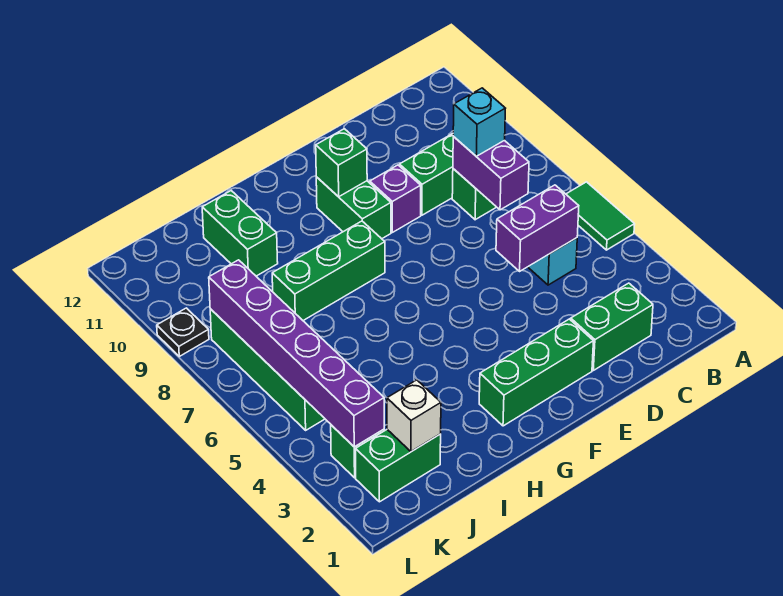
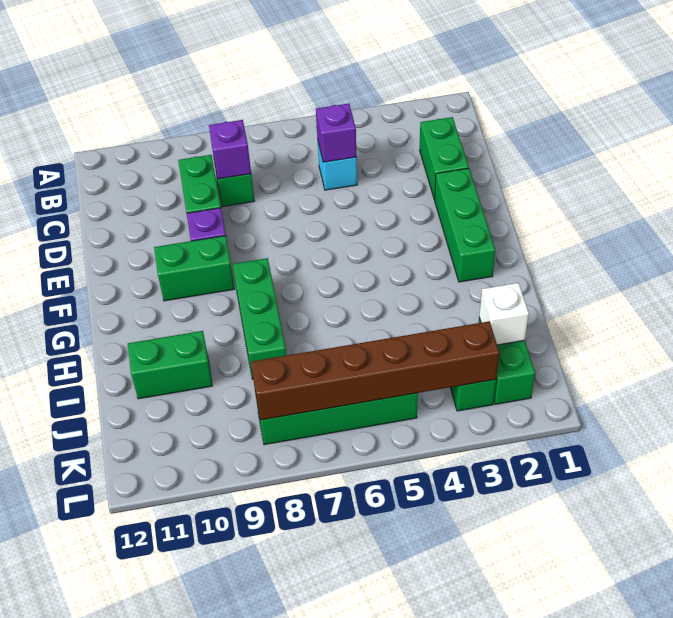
green tile A5:A6 level 1 -> none
purple brick C5:D5 level 2 -> purple brick C5 level 2
purple brick C7:C8 level 2 -> purple brick C8 level 2
cyan brick C8 level 3 -> none
green brick F10 level 2 -> none
purple brick K3:K8 level 2 -> brown brick K3:K8 level 2
black plate L9 level 1 -> none

